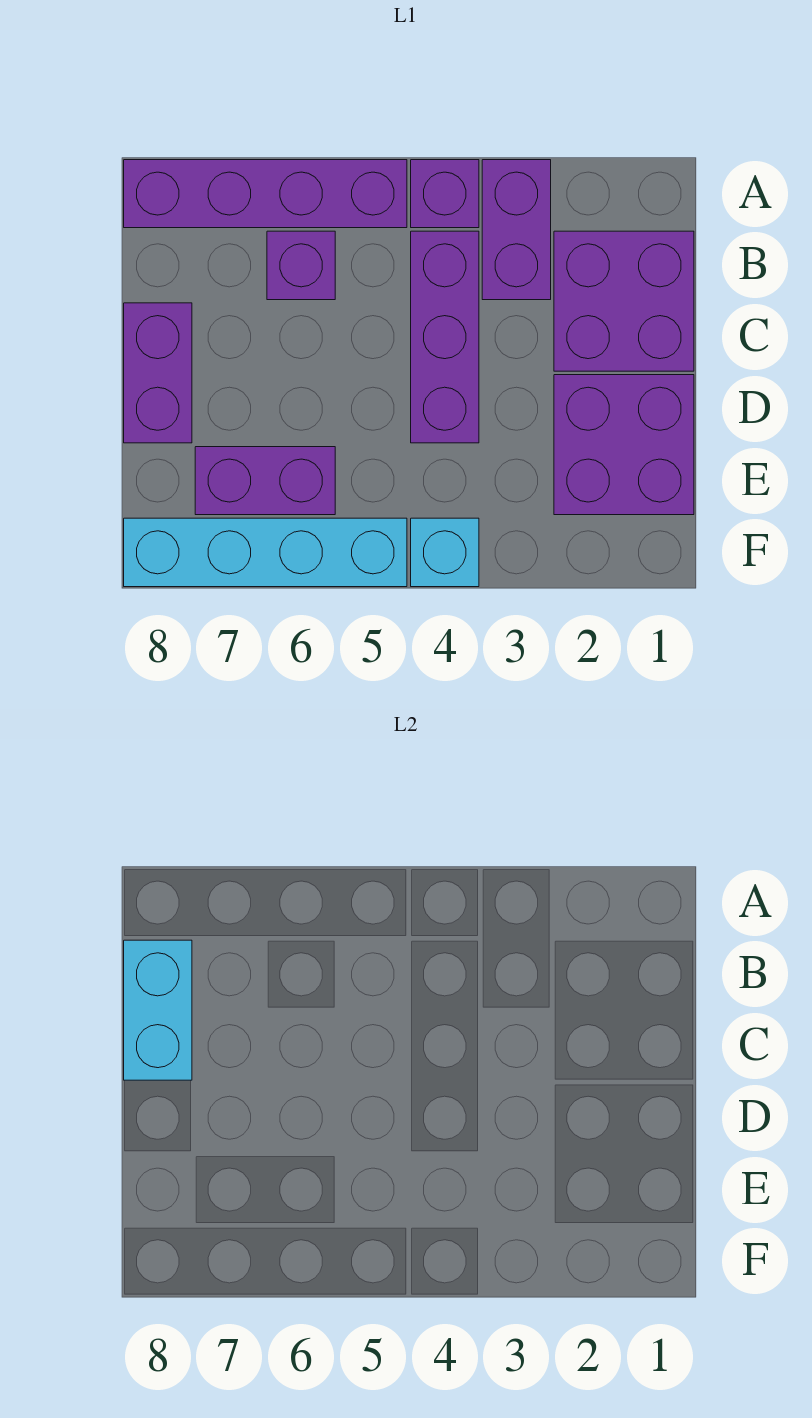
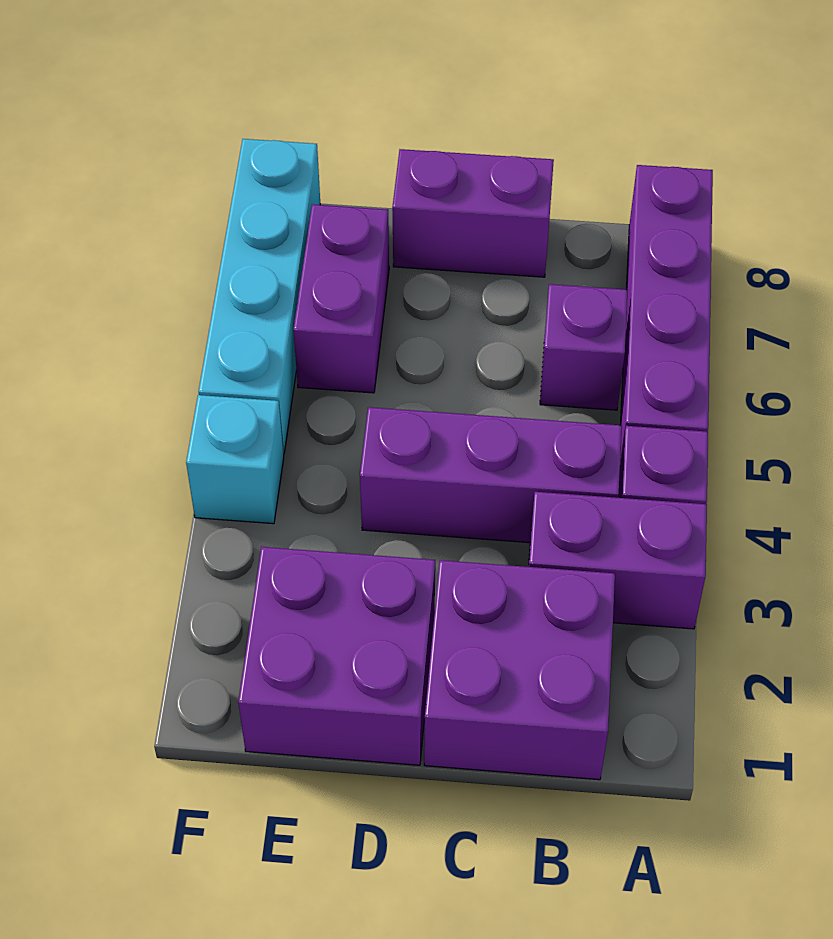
cyan brick B8:C8 level 2 -> none

